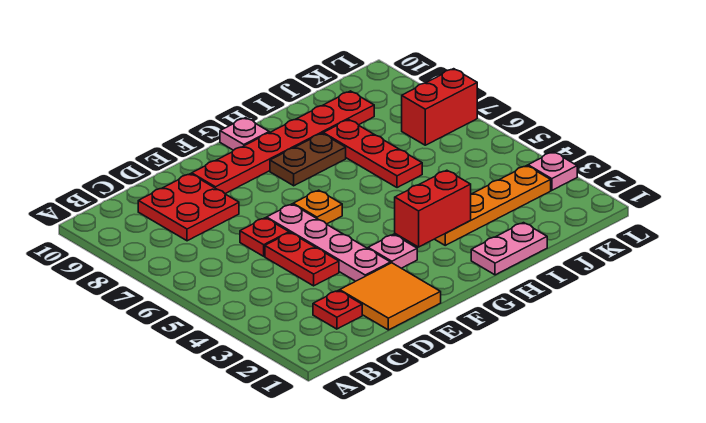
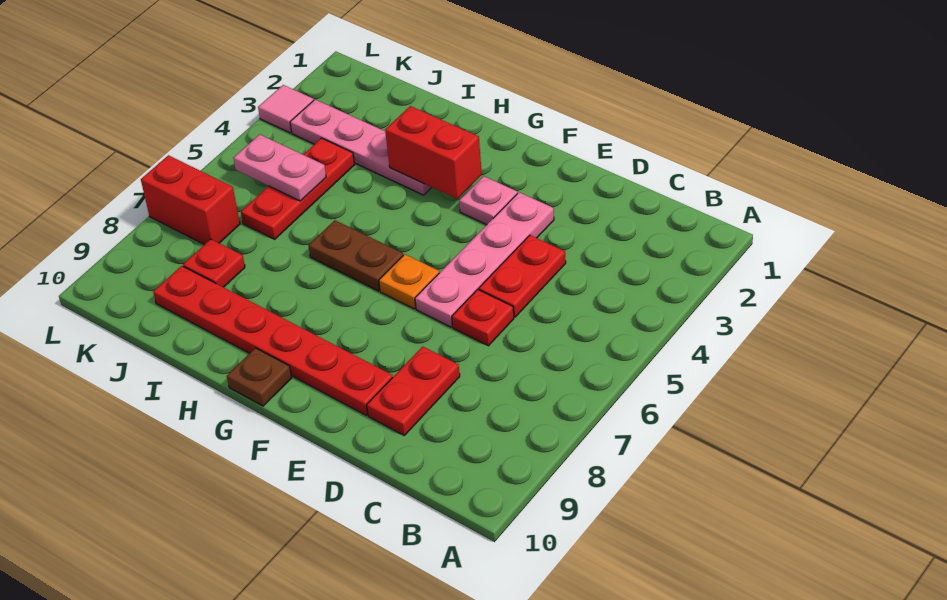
red plate C2 level 1 -> red plate J8 level 1
red plate C8:D9 level 1 -> red plate D8:D9 level 1
orange tile D1:E2 level 1 -> none
brown plate G8:H8 level 1 -> brown plate G6:H6 level 1
pink plate G10 level 1 -> brown plate G10 level 1
pink plate H1:I1 level 1 -> pink plate J5:K5 level 2
orange plate H3:K3 level 1 -> pink plate H3:K3 level 1
red plate I6:I8 level 1 -> red plate J4:J6 level 1
pink plate L3 level 1 -> pink tile L3 level 1

